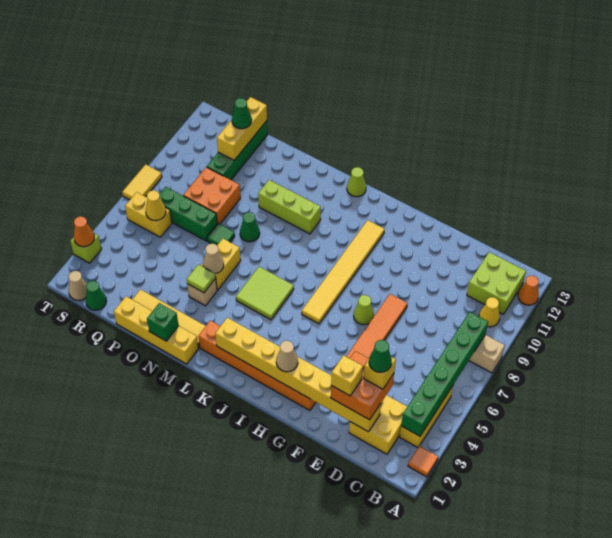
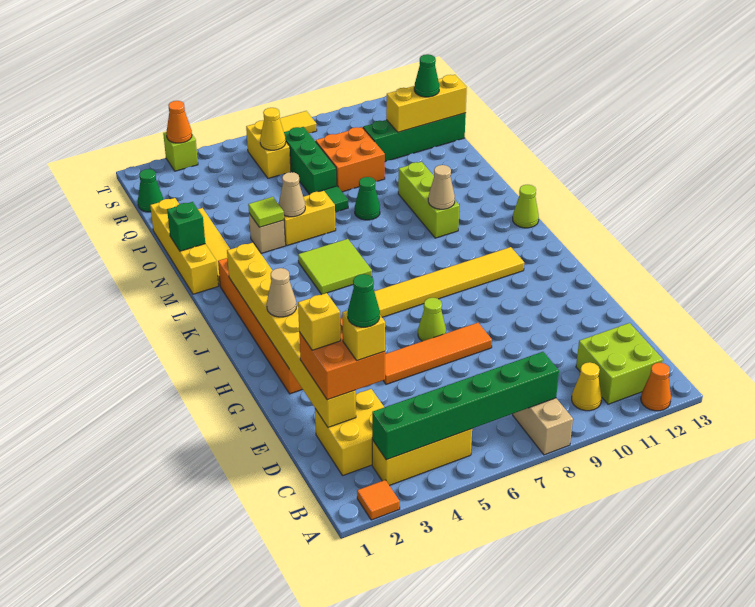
tan cone S1 level 1 -> tan cone L10 level 2

